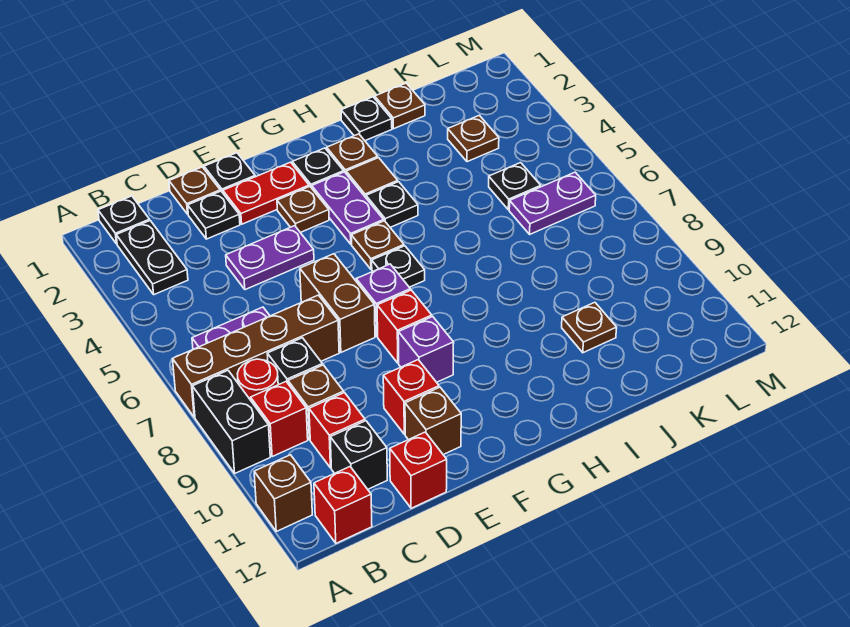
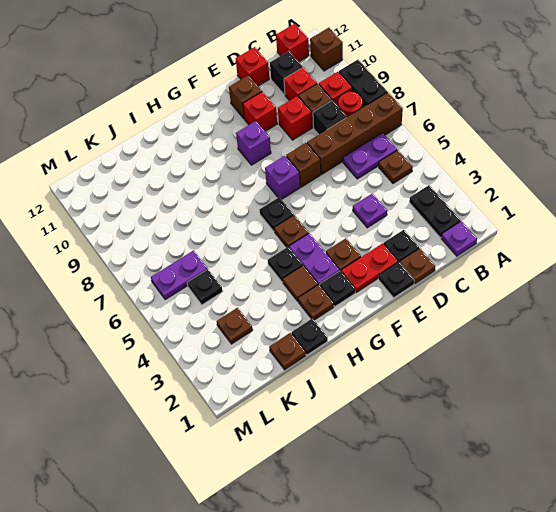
black plate B1 level 1 -> purple plate B1 level 1
purple plate D4:E4 level 1 -> purple plate D4 level 1
brown brick E6:E7 level 1 -> brown brick E7 level 1
red brick F8 level 1 -> red brick D9 level 1
brown plate J10 level 1 -> brown plate B5 level 1

